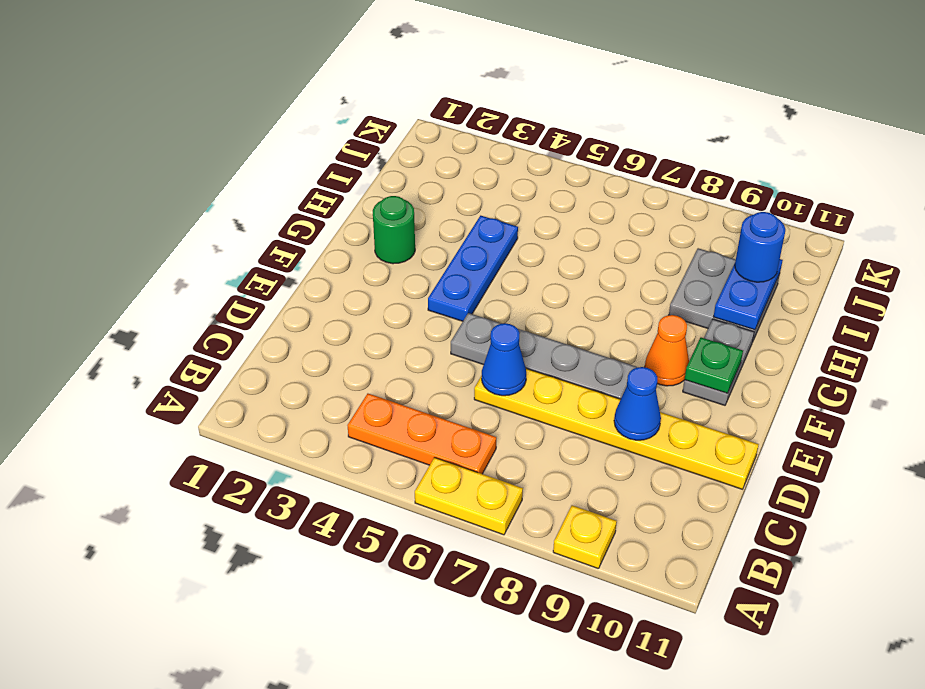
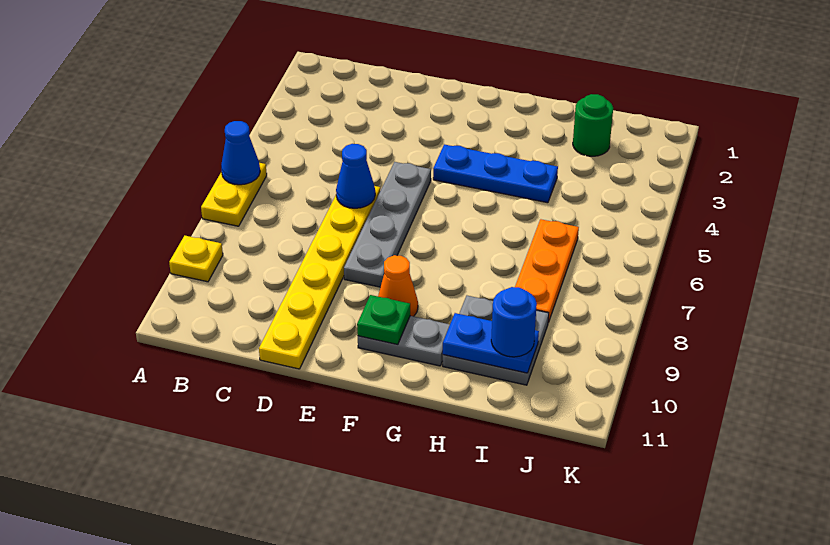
orange plate B4:B6 level 1 -> orange plate I6:I8 level 1
blue cone D9 level 2 -> blue cone A6 level 2
green round brick G2 level 1 -> green round brick I2 level 1

